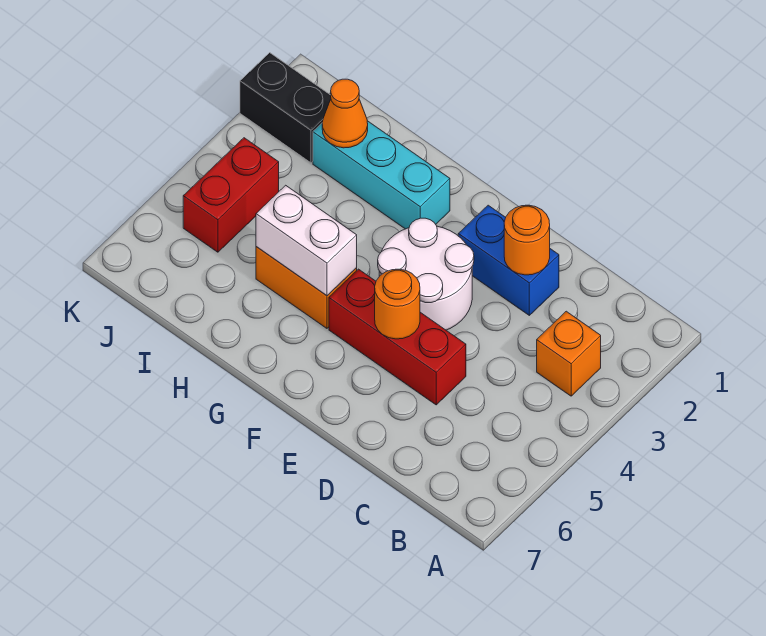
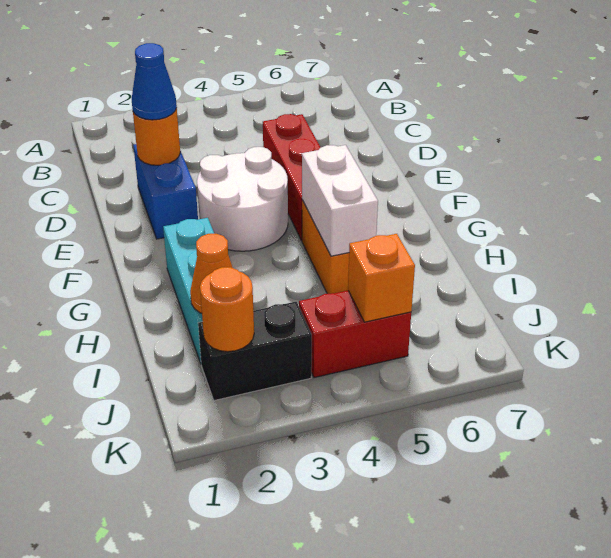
orange brick B3 level 1 -> orange brick J5 level 2
none -> blue cone D2 level 3
orange round brick E5 level 2 -> orange round brick J2 level 2
black brick J2:K2 level 1 -> black brick J2:J3 level 1

